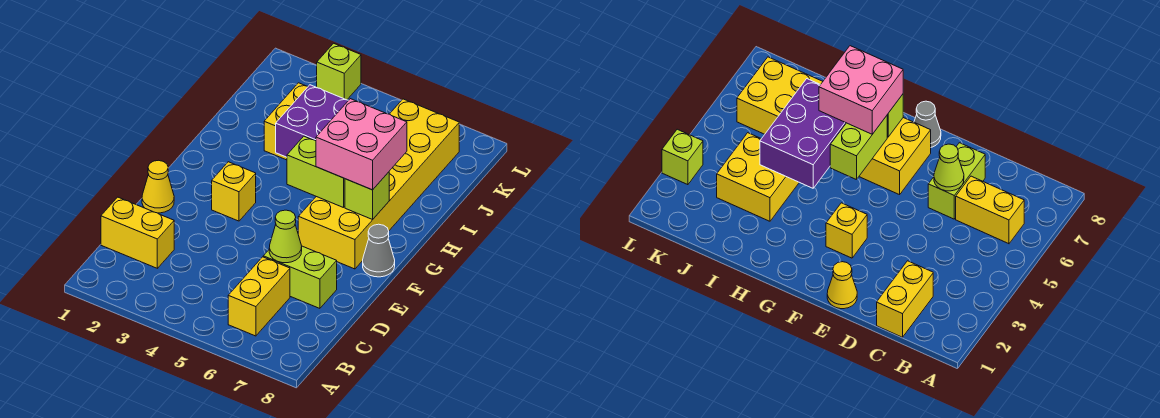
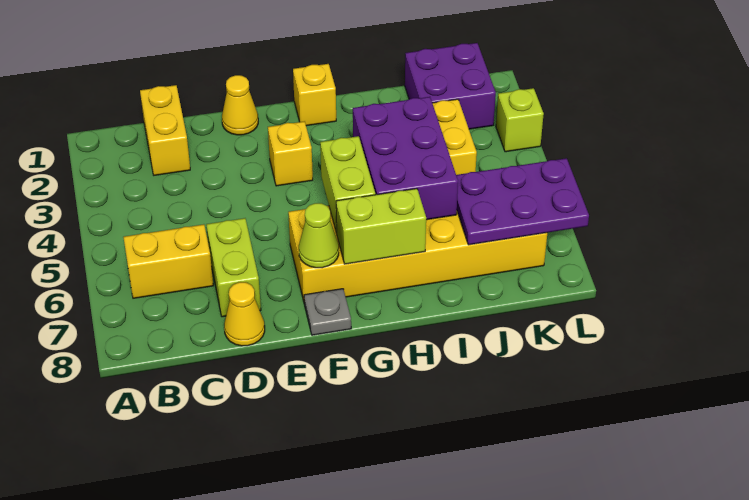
lime cone D6 level 2 -> lime cone F7 level 2
none -> yellow cone D8 level 1
grey cone F8 level 1 -> grey plate F8 level 1
none -> yellow brick G1 level 1
pink brick G6:H7 level 3 -> none
lime brick G7 level 2 -> lime brick G7:H7 level 2
none -> purple brick J1:K2 level 1
none -> purple plate J6:L7 level 2

